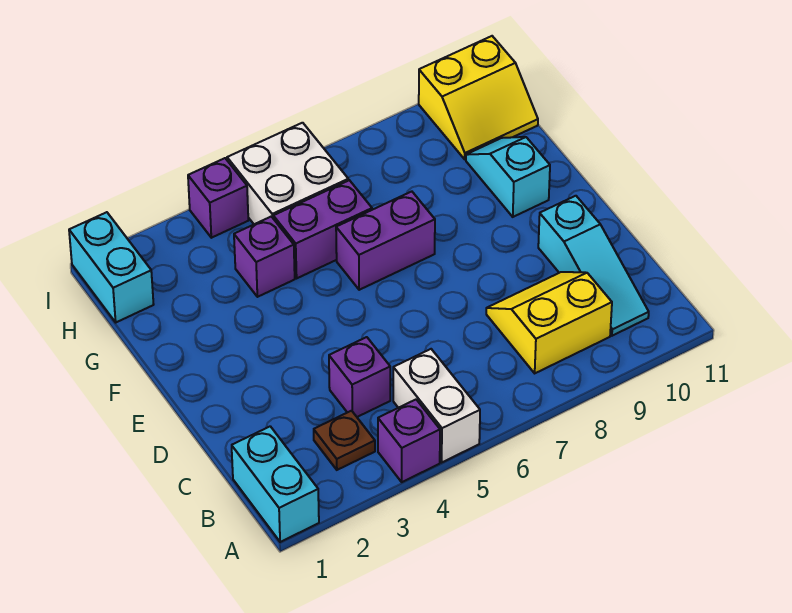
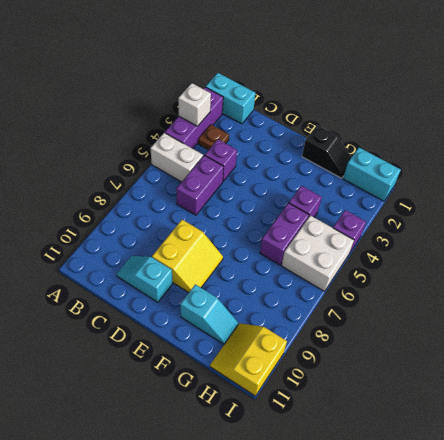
none -> white brick A3 level 2
purple brick A4 level 1 -> purple brick A2:A4 level 1
yellow slope B8:C9 level 1 top B -> yellow slope D8:E9 level 1 top D
cyan slope B10:D10 level 1 top D -> cyan slope C10:D10 level 1 top D
none -> black slope F1:G1 level 1 top F
purple brick F6:F7 level 1 -> purple brick C5:C6 level 1

